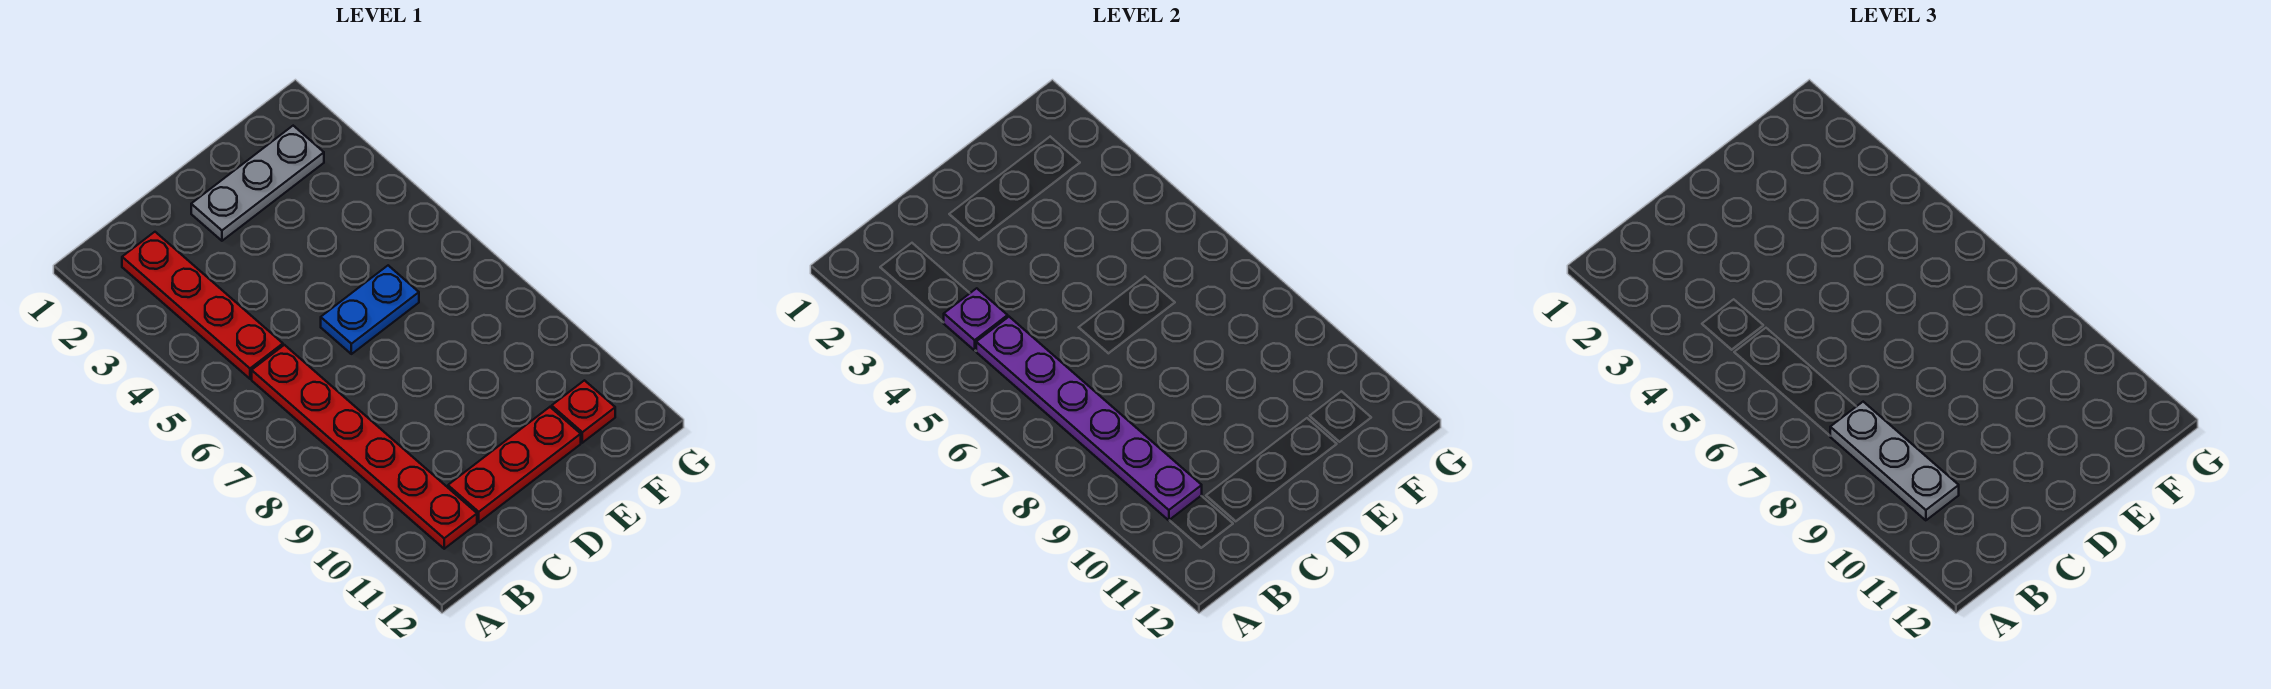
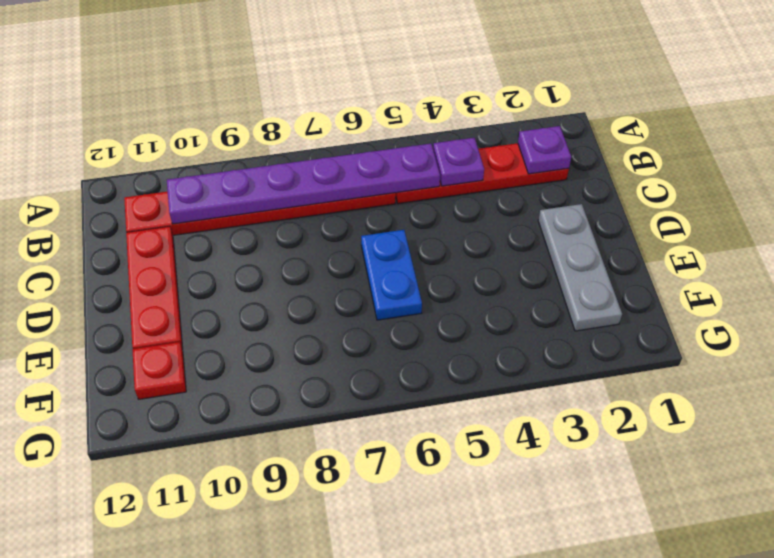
none -> purple plate B2 level 2
grey plate B8:B10 level 3 -> none

